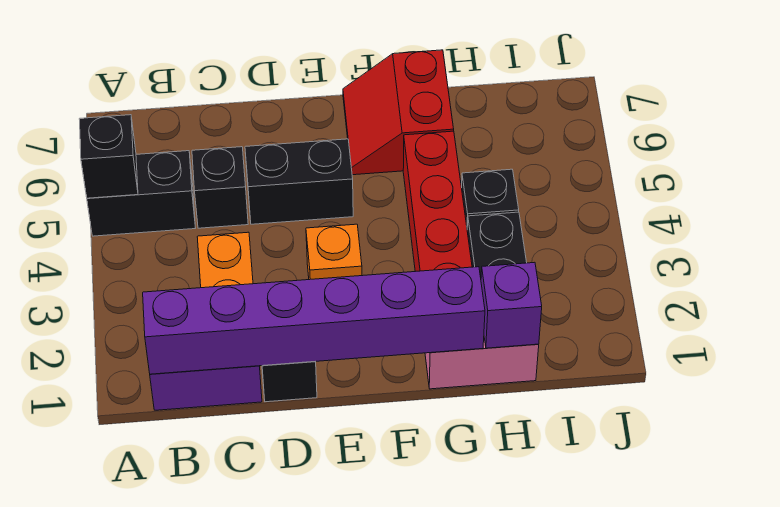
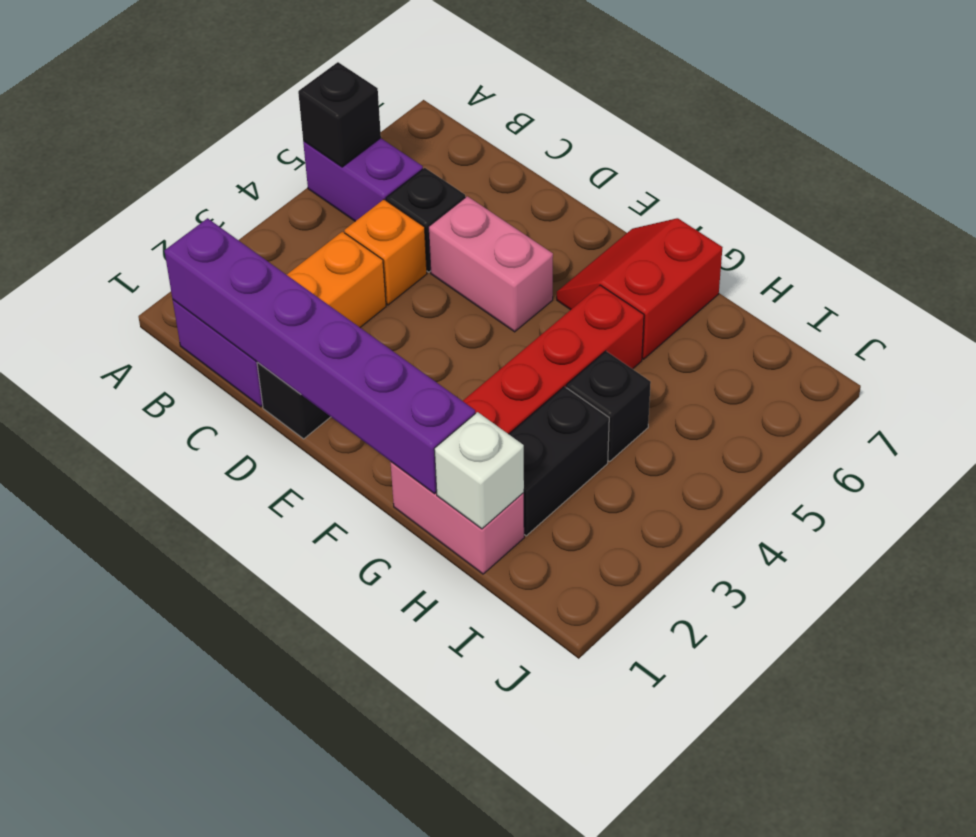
black brick A5:B5 level 1 -> purple brick A5:B5 level 1
black brick D5:E5 level 1 -> pink brick D5:E5 level 1
orange brick E3 level 1 -> orange brick C4 level 1
purple brick H1 level 2 -> white brick H1 level 2

